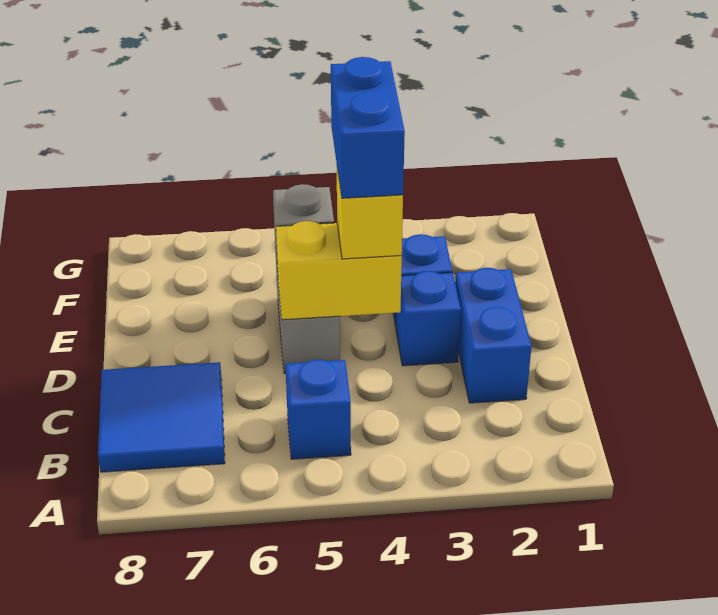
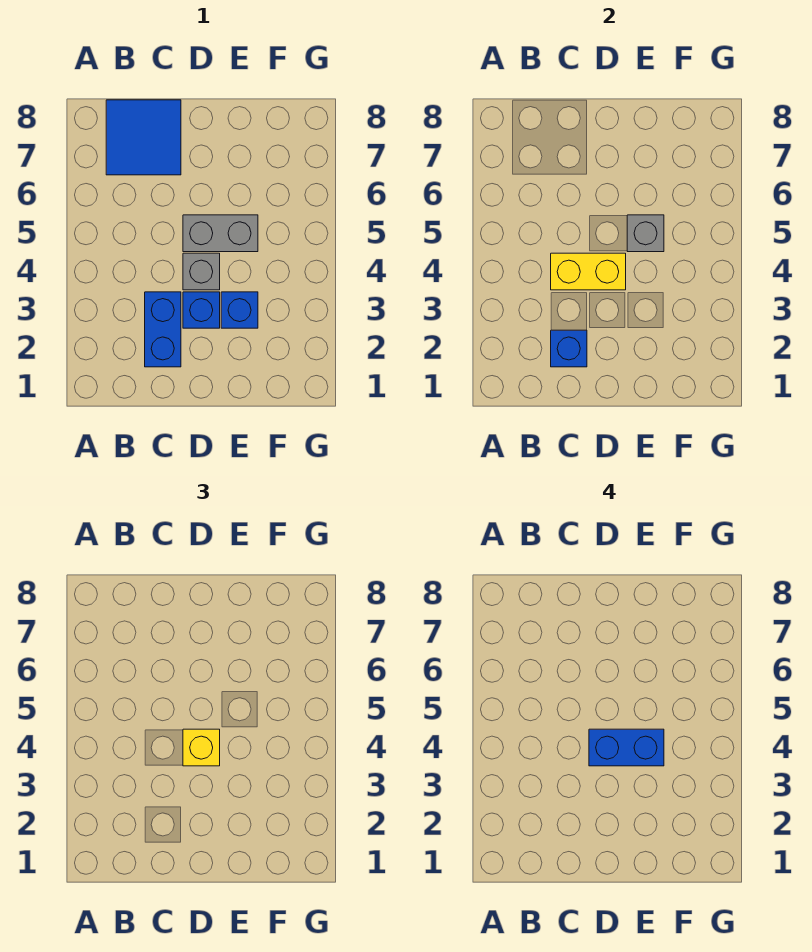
blue brick B5 level 1 -> blue brick C2 level 2
blue brick C2:D2 level 1 -> blue brick C2:C3 level 1
none -> grey brick D4 level 1
yellow brick D4:D5 level 2 -> yellow brick C4:D4 level 2

